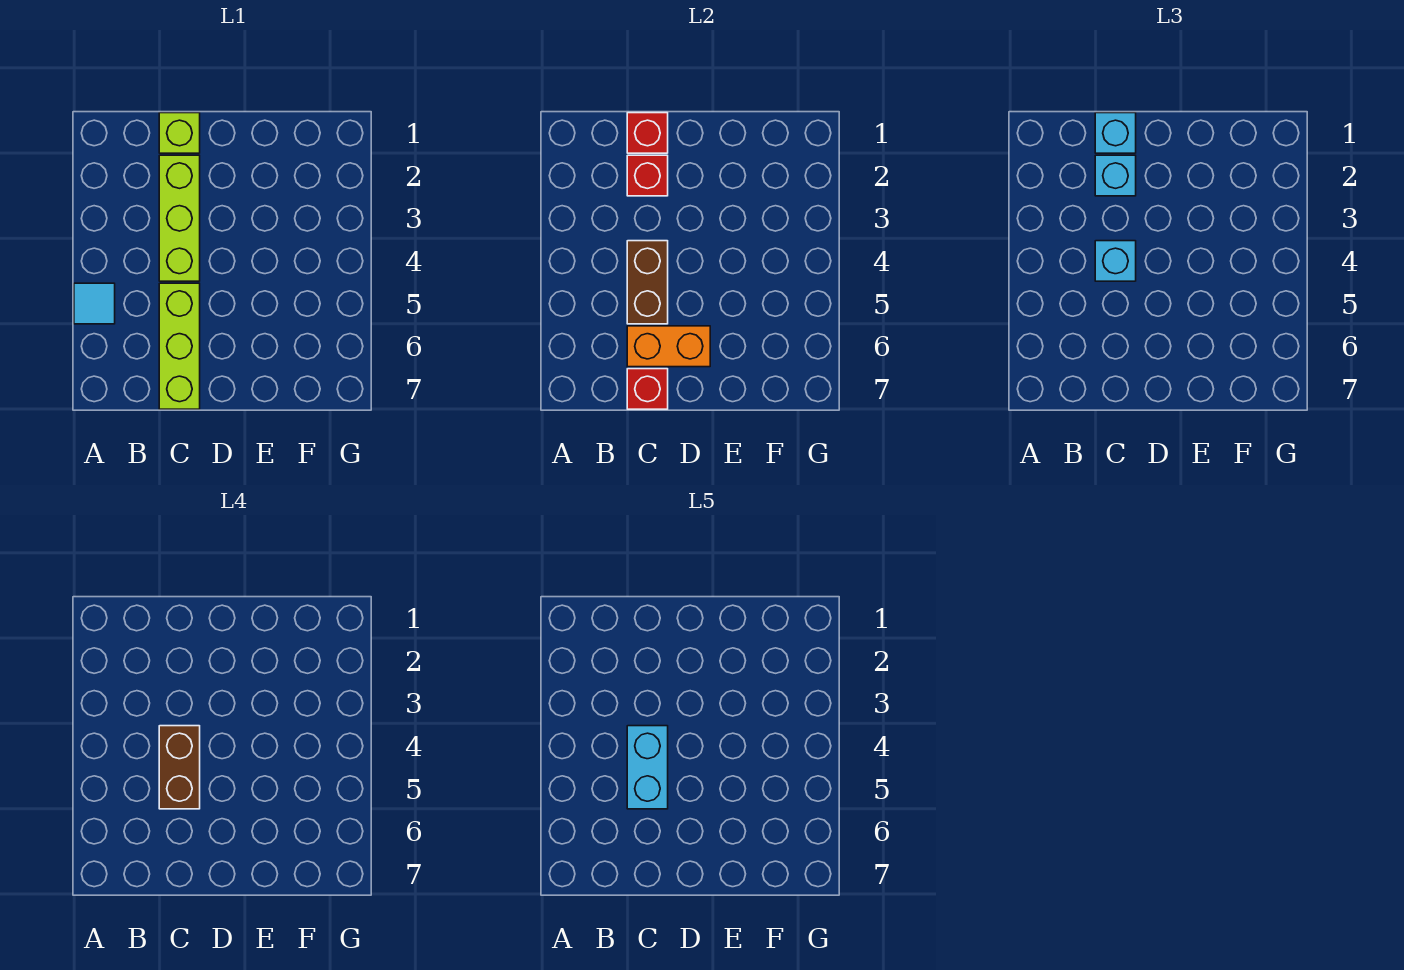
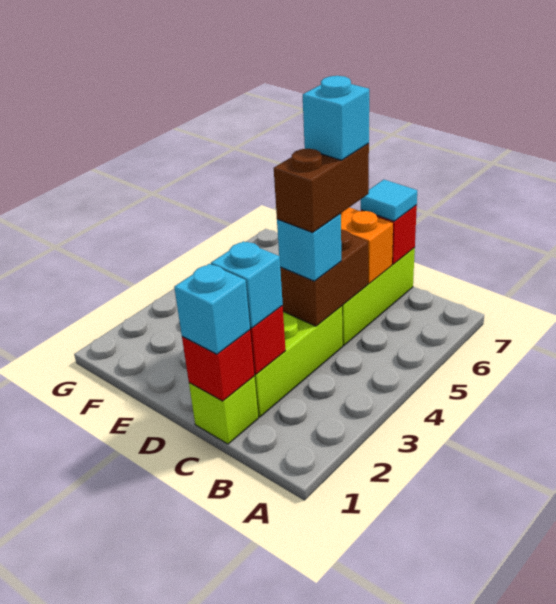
cyan tile A5 level 1 -> cyan tile C7 level 3
cyan brick C4:C5 level 5 -> cyan brick C5 level 5

